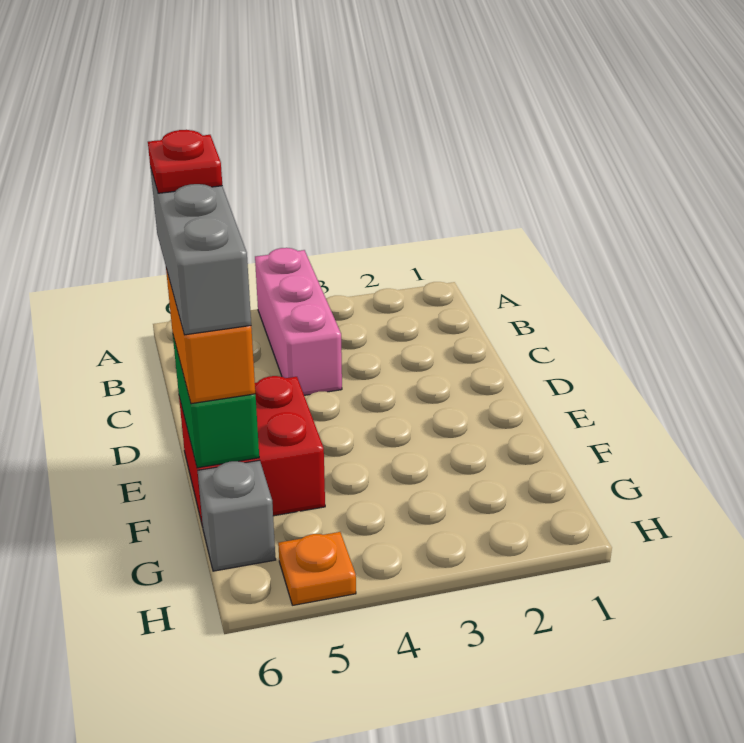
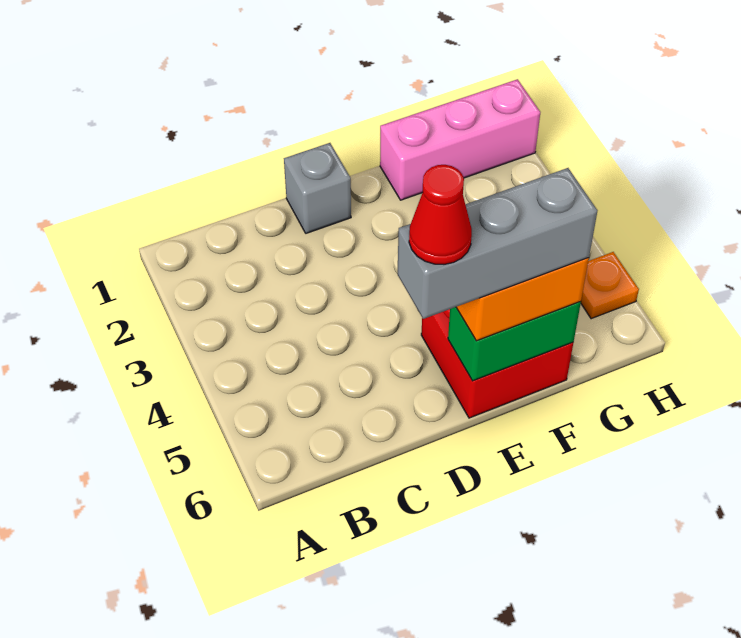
pink brick A4:C4 level 1 -> pink brick F1:H1 level 1
red plate D6 level 5 -> red cone D6 level 5
grey brick G6 level 1 -> grey brick D1 level 1

